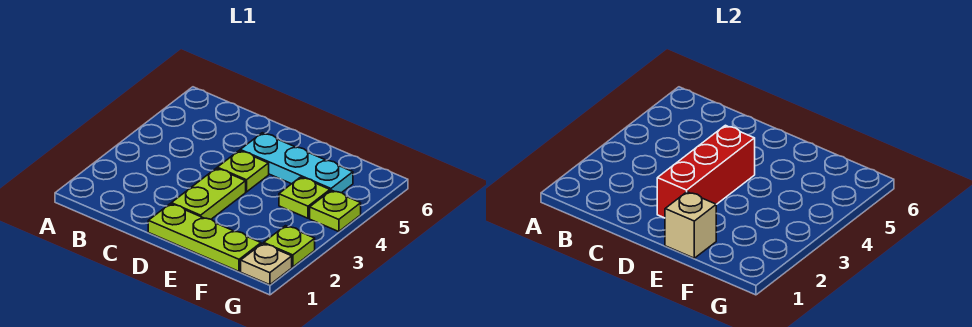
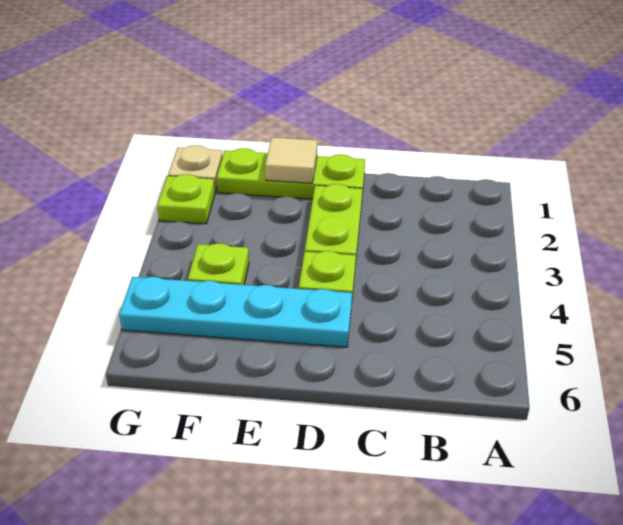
red brick D2:D4 level 2 -> none
cyan plate D5:F5 level 1 -> cyan plate D5:G5 level 1
tan brick E1 level 2 -> tan tile E1 level 2
lime plate G4 level 1 -> none

